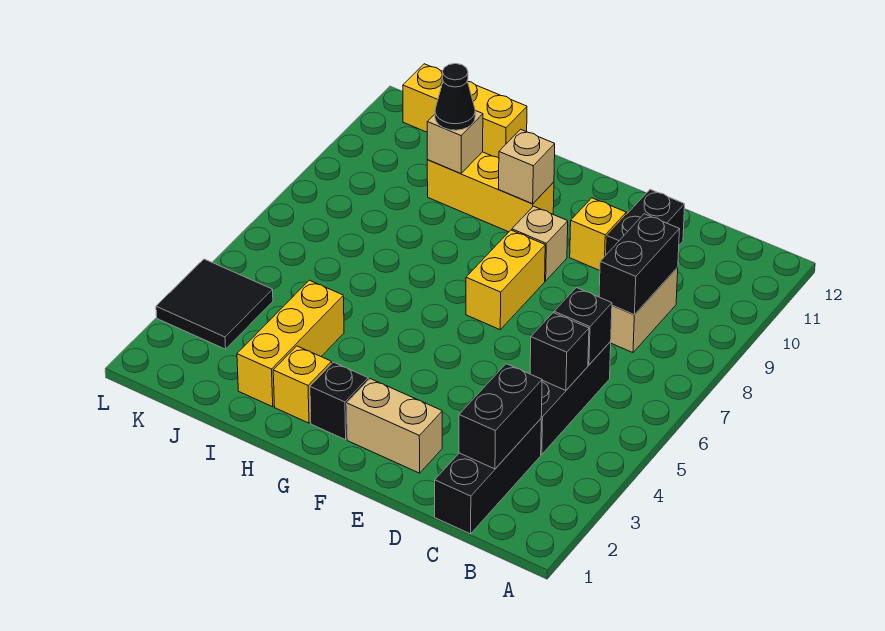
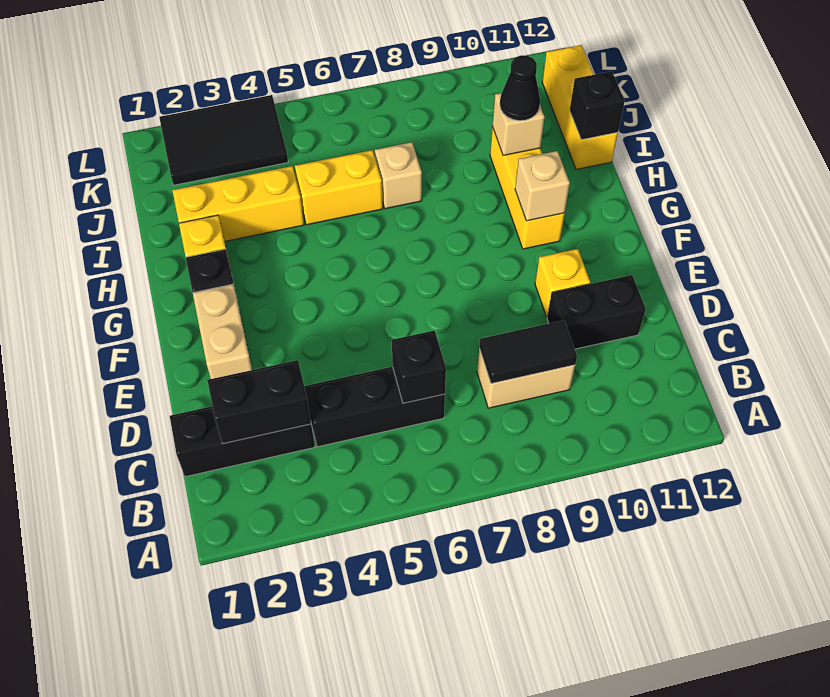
black brick C5 level 2 -> black brick I12 level 2
black brick C8:C9 level 2 -> black tile C8:C9 level 2
yellow brick F7:F8 level 1 -> yellow brick I5:I6 level 1
tan brick F9 level 1 -> tan brick I7 level 1
black tile K3:L4 level 1 -> black tile K2:L4 level 1

